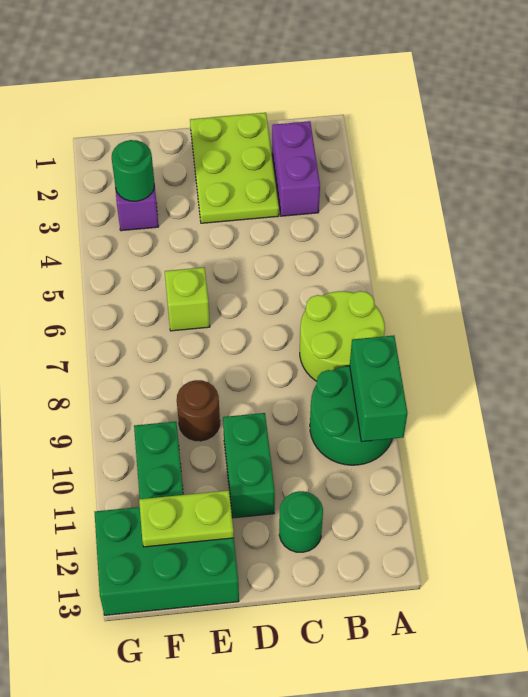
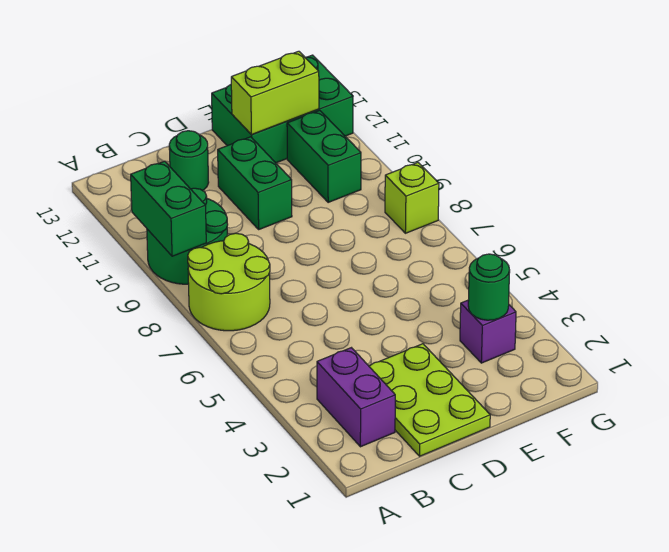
lime brick E6 level 1 -> lime brick G8 level 1
brown round brick E9 level 1 -> none
lime plate E12:F12 level 2 -> lime brick E12:F12 level 2

